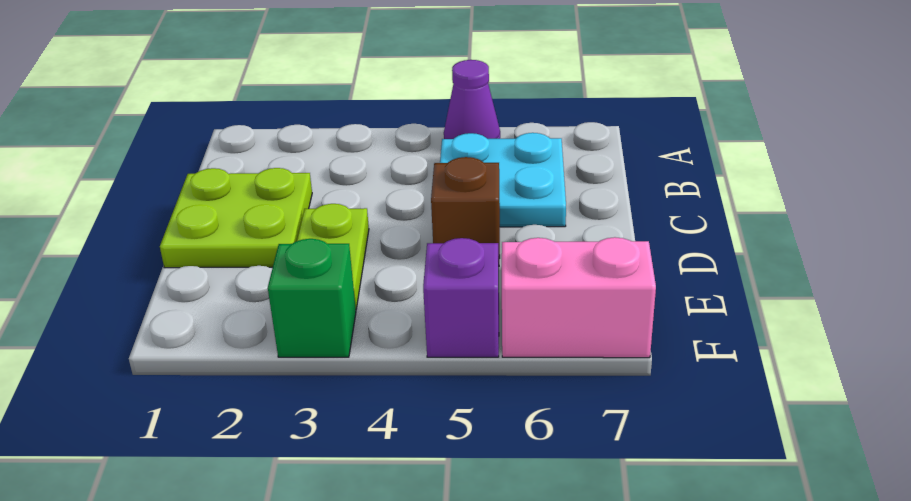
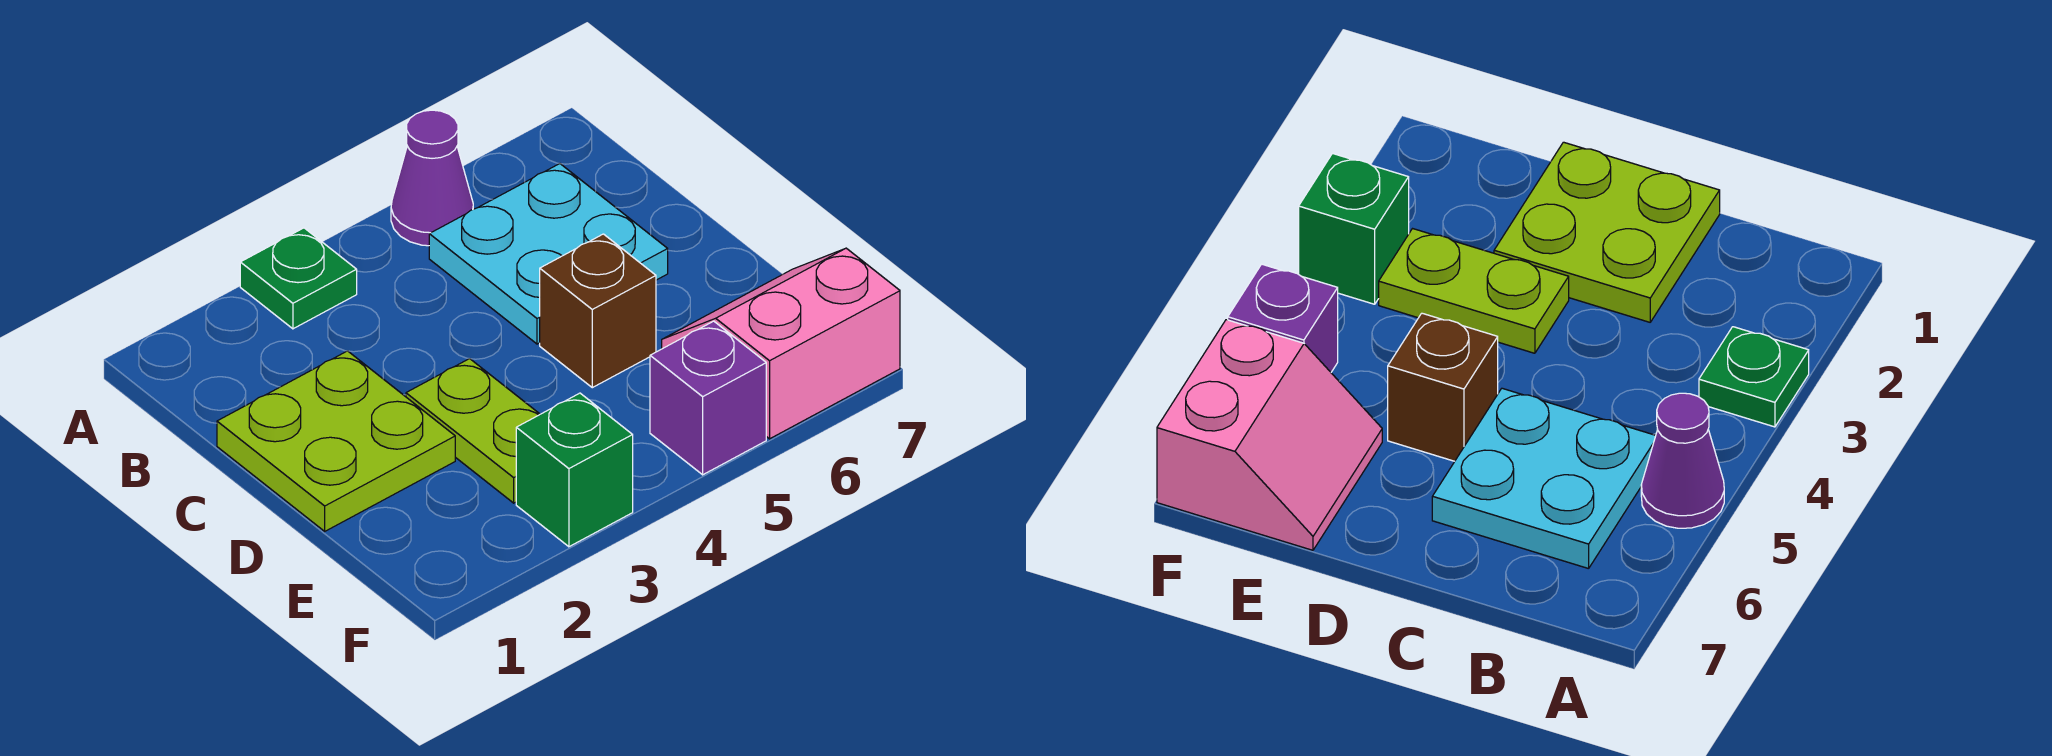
none -> green plate A3 level 1

